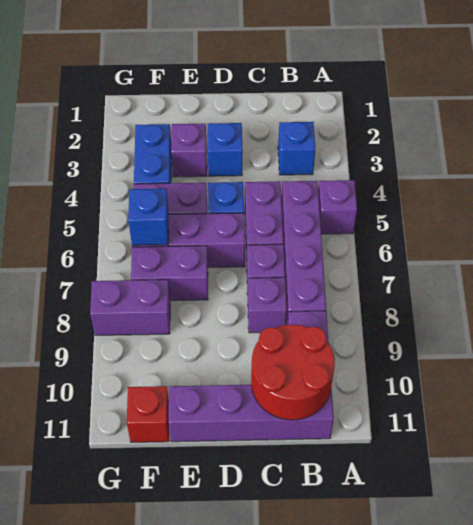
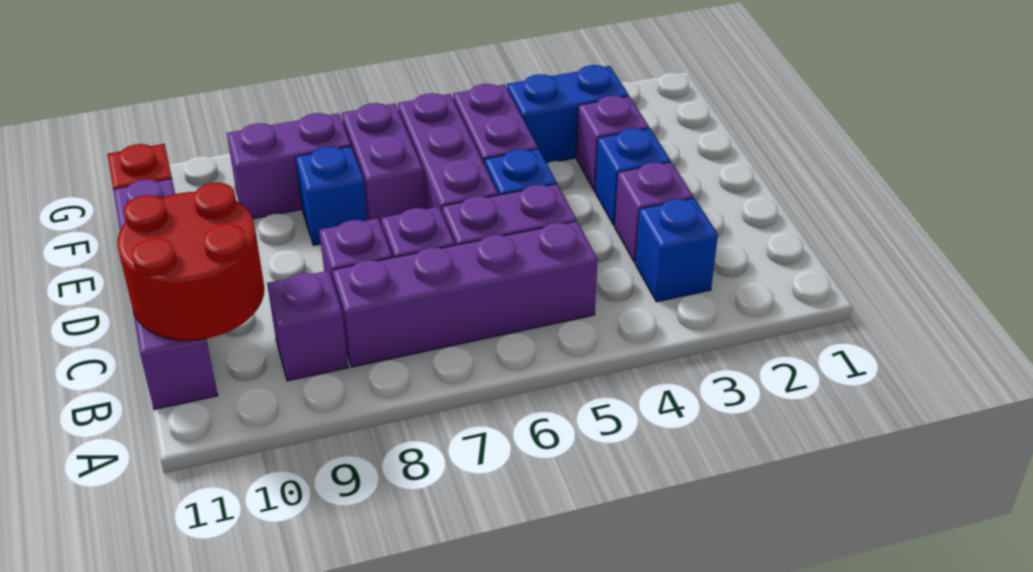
purple brick A5 level 1 -> purple brick C3 level 1
blue brick F6 level 2 -> blue brick E8 level 1
purple brick F8:G8 level 1 -> purple brick F8:F9 level 1

